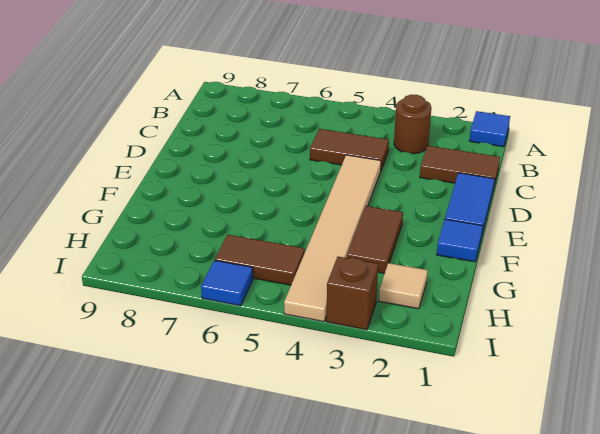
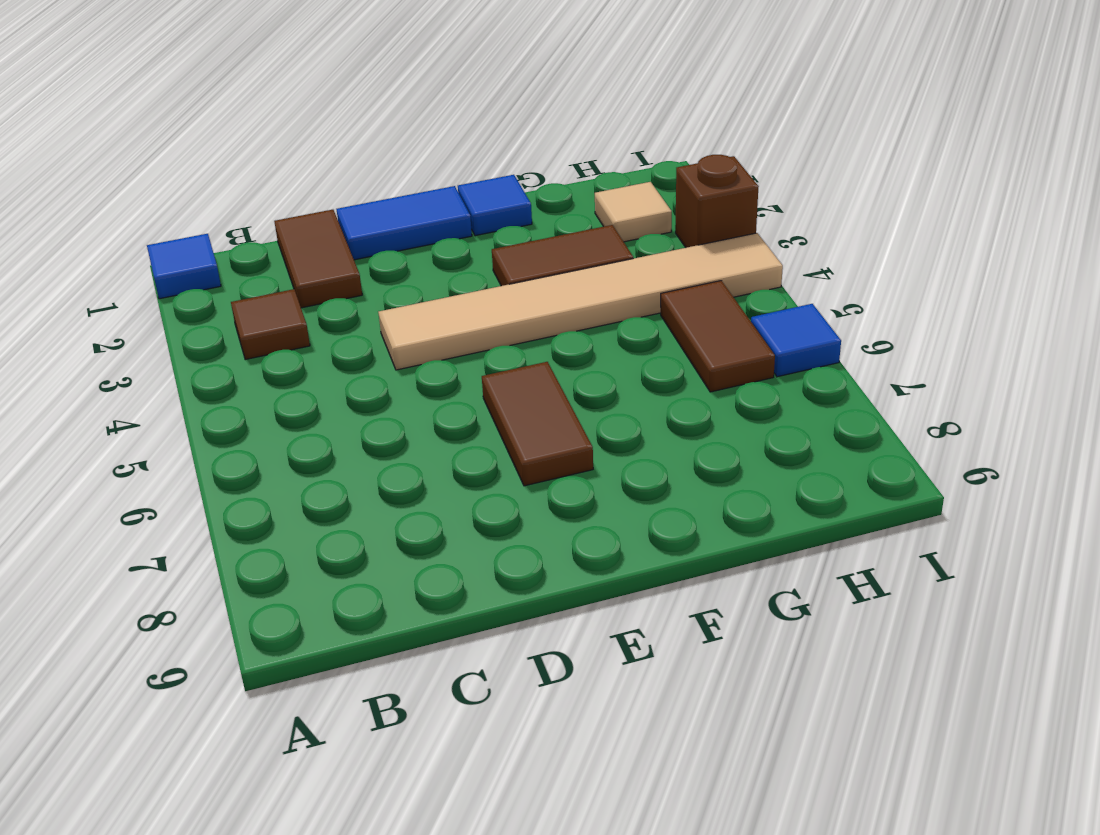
brown round brick B3 level 1 -> brown tile B3 level 1
brown tile C4:C5 level 1 -> brown tile E6:E7 level 1

